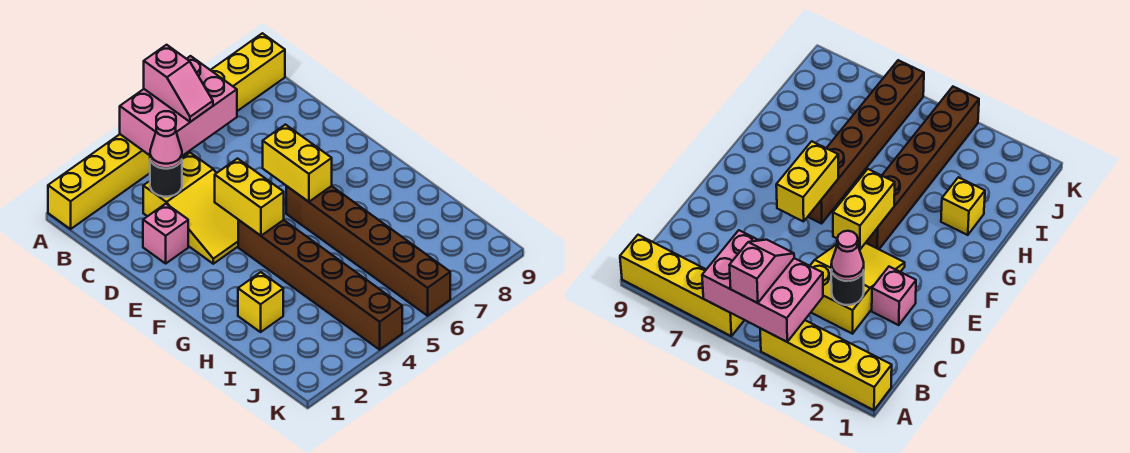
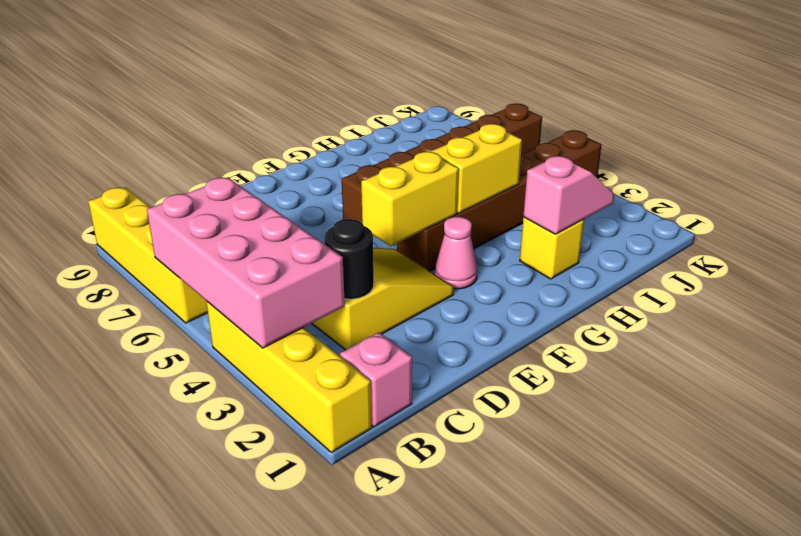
pink brick A4:B6 level 2 -> pink brick A3:B6 level 2
pink slope A5:B5 level 3 top A -> pink slope H2:I2 level 2 top H
pink cone C3 level 3 -> pink cone F3 level 1
pink brick D2 level 1 -> pink brick B1 level 1
yellow brick E6:F6 level 2 -> yellow brick G4:H4 level 2

